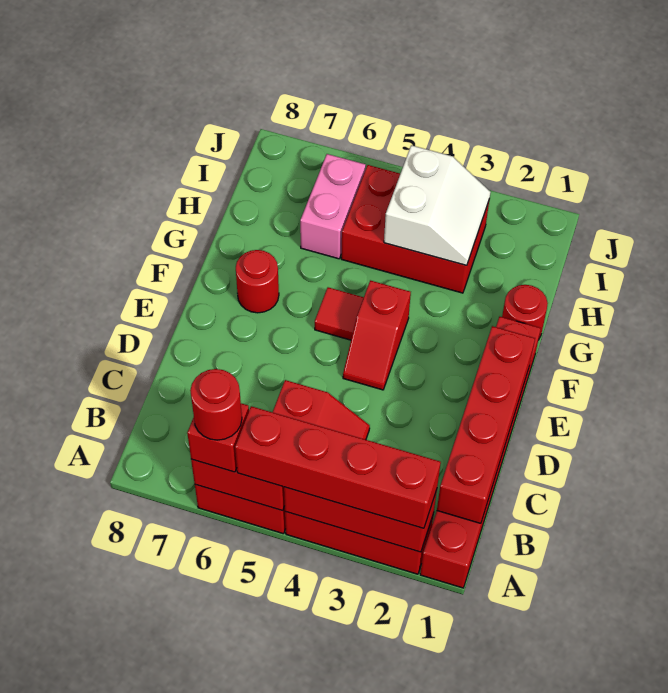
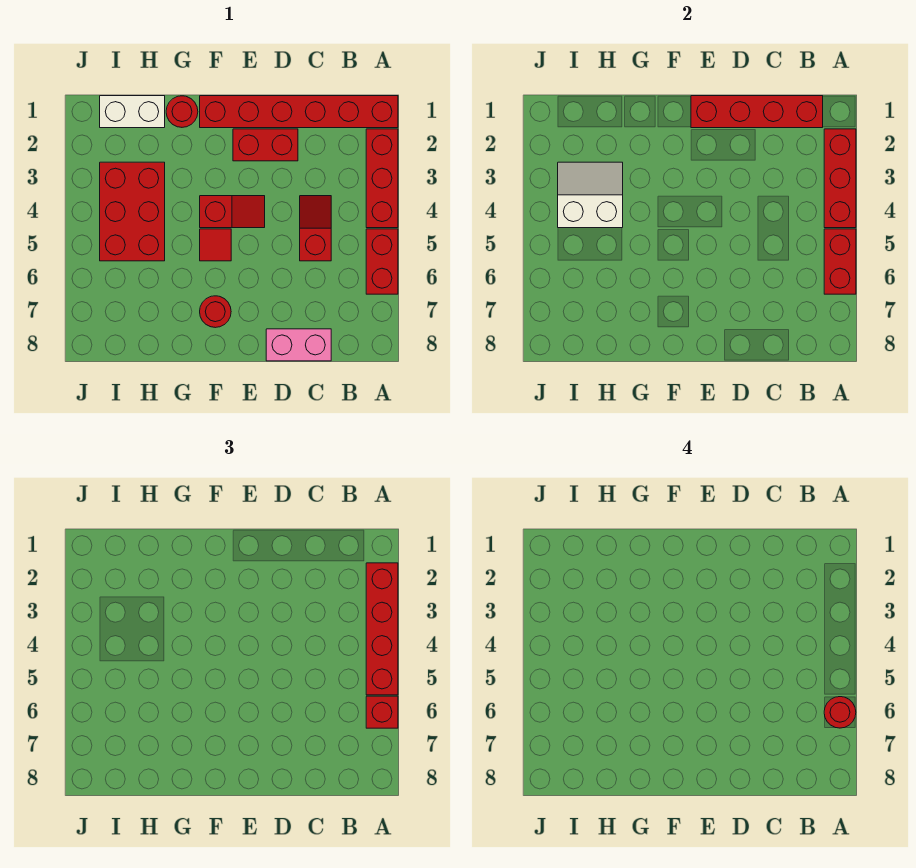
none -> red brick D2:E2 level 1
none -> white brick H1:I1 level 1
pink brick H6:I6 level 1 -> pink brick C8:D8 level 1

